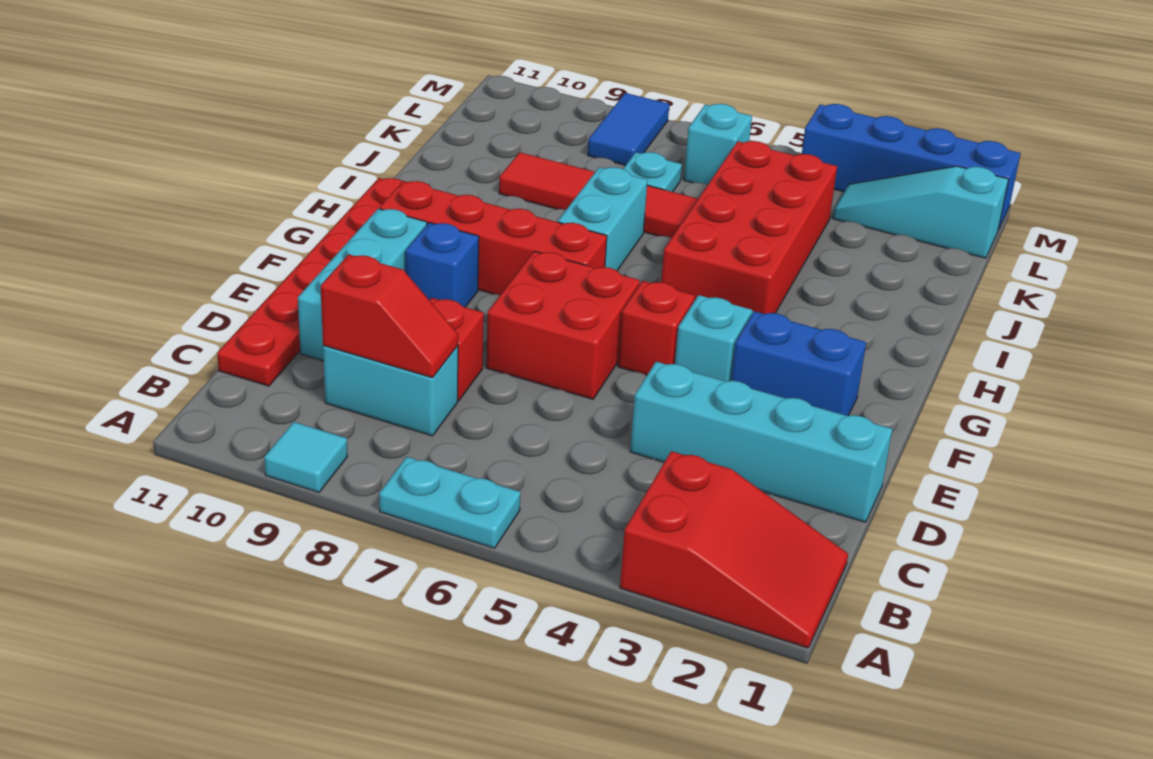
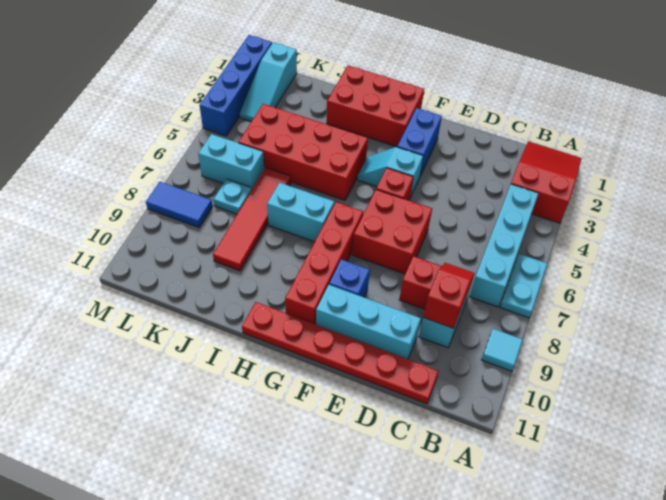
cyan brick D1:D4 level 1 -> cyan brick B4:B7 level 1
none -> red brick G1:I2 level 1
cyan brick L6 level 1 -> cyan brick K6:L6 level 1

